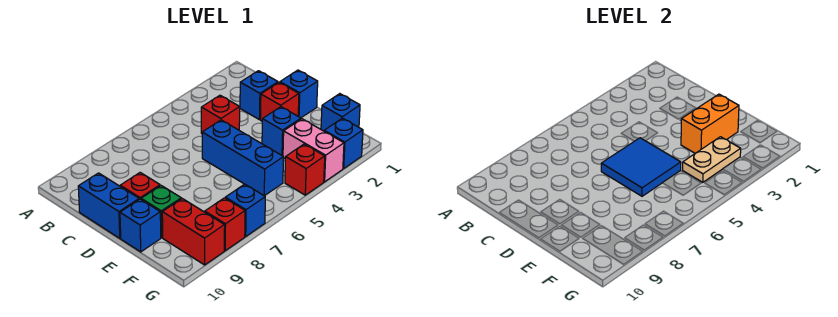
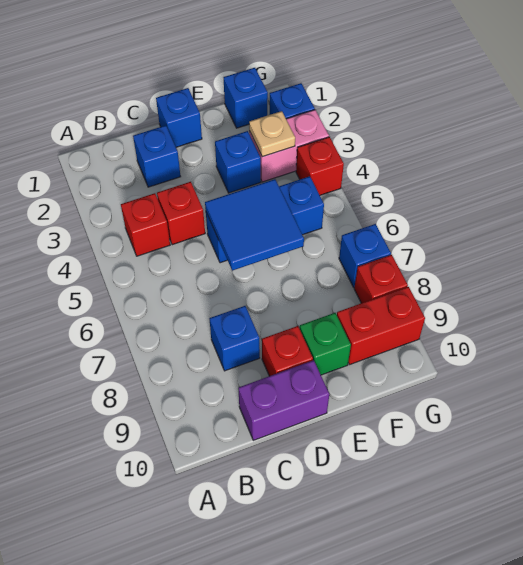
blue brick C10:D10 level 1 -> purple brick C10:D10 level 1
red brick D2 level 1 -> red brick B4 level 1
orange brick E2:E3 level 2 -> none
blue brick E10 level 1 -> blue brick C8 level 1
tan plate F3:F4 level 2 -> tan plate F3 level 2

